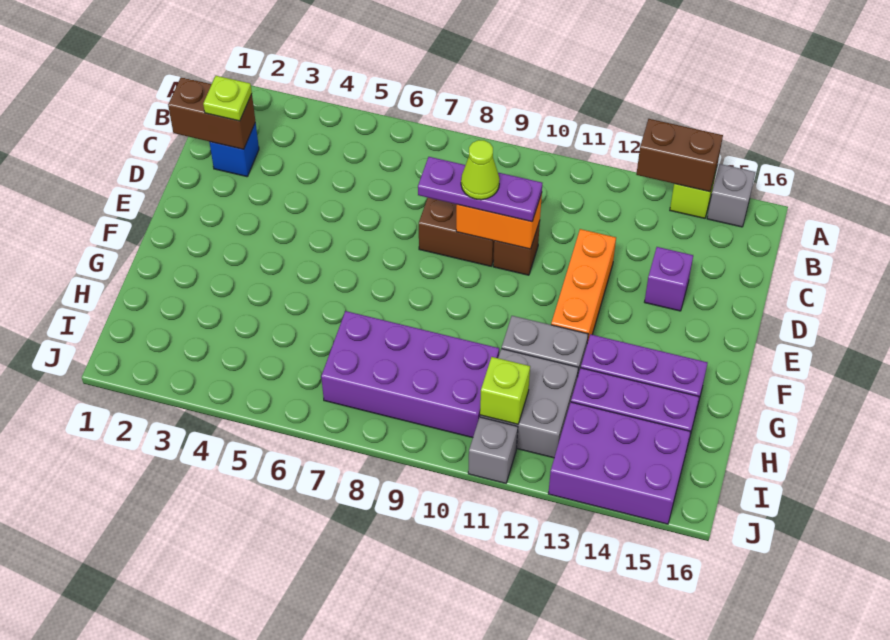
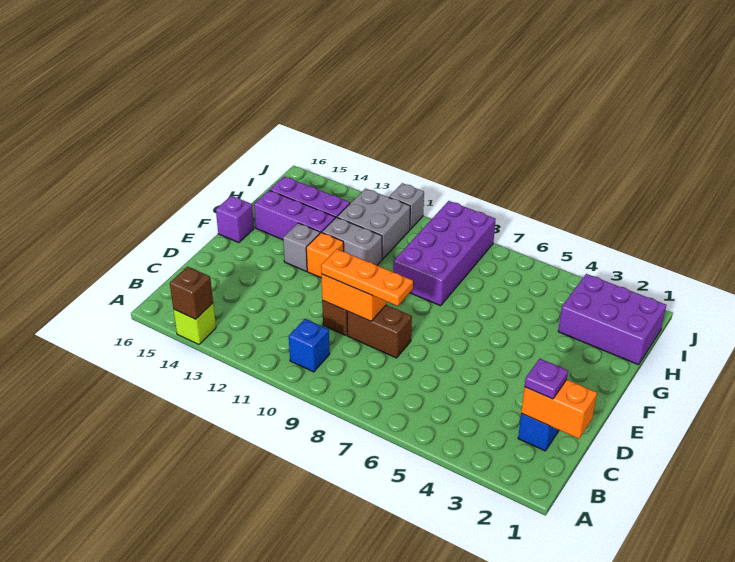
brown brick A13:A14 level 2 -> brown brick A14 level 2
grey brick A15 level 1 -> grey brick F13 level 1
none -> blue brick B10 level 1
brown brick C1:C2 level 2 -> orange brick C1:C2 level 2
lime plate C2 level 3 -> purple plate C2 level 3
purple plate D8:D10 level 3 -> orange plate D8:D10 level 3
lime cone D9 level 4 -> none
orange brick D12:F12 level 1 -> orange brick F12 level 1
purple brick D14 level 1 -> purple brick F16 level 1
purple brick H7:I10 level 1 -> purple brick G8:J9 level 1
lime brick I11 level 2 -> none
purple brick I13:J15 level 1 -> purple brick H1:I3 level 1

